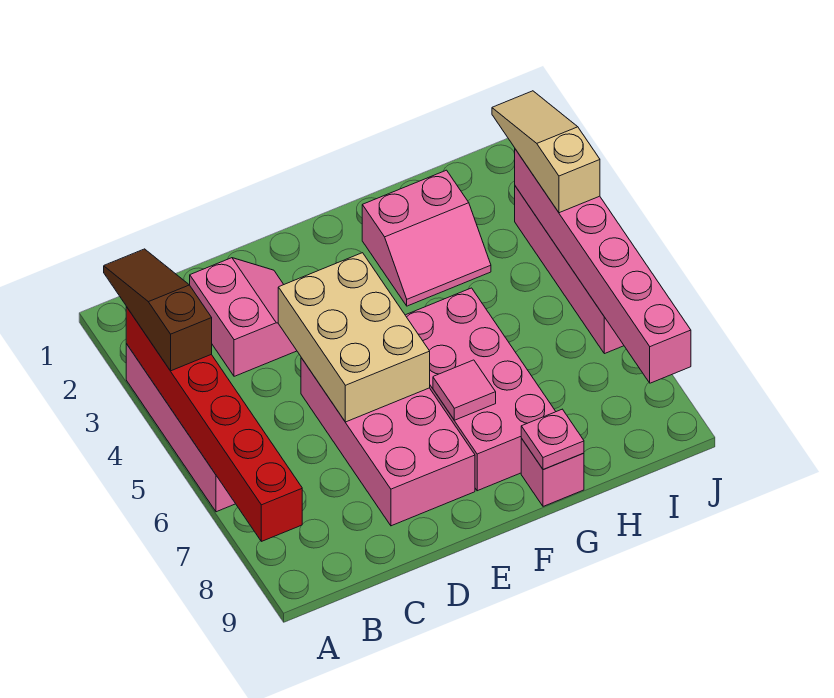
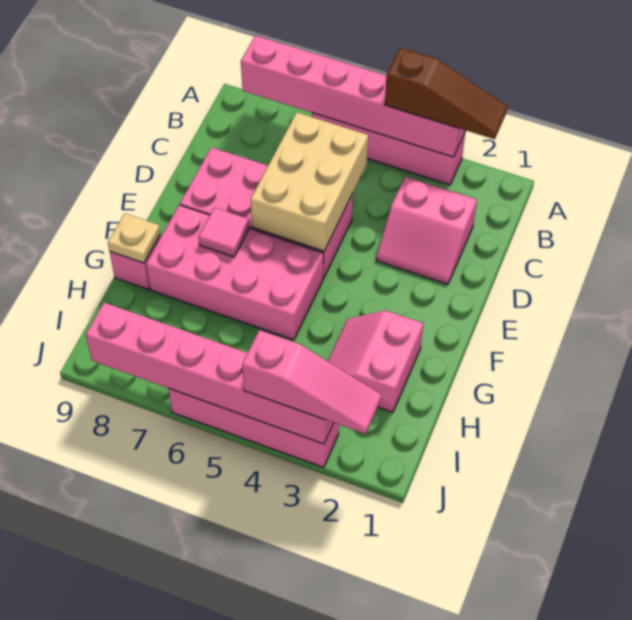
red brick A3:A8 level 2 -> pink brick A3:A8 level 2
tan brick D4:E6 level 2 -> tan brick C5:E6 level 2
pink plate G9 level 2 -> tan plate G9 level 2
tan slope J2:J4 level 3 top 4 -> pink slope J2:J4 level 3 top 4

